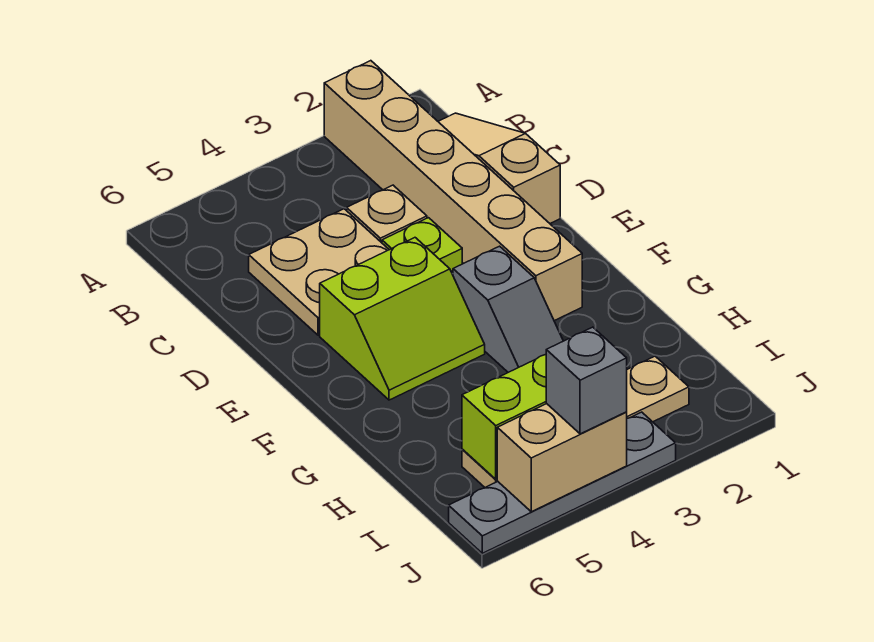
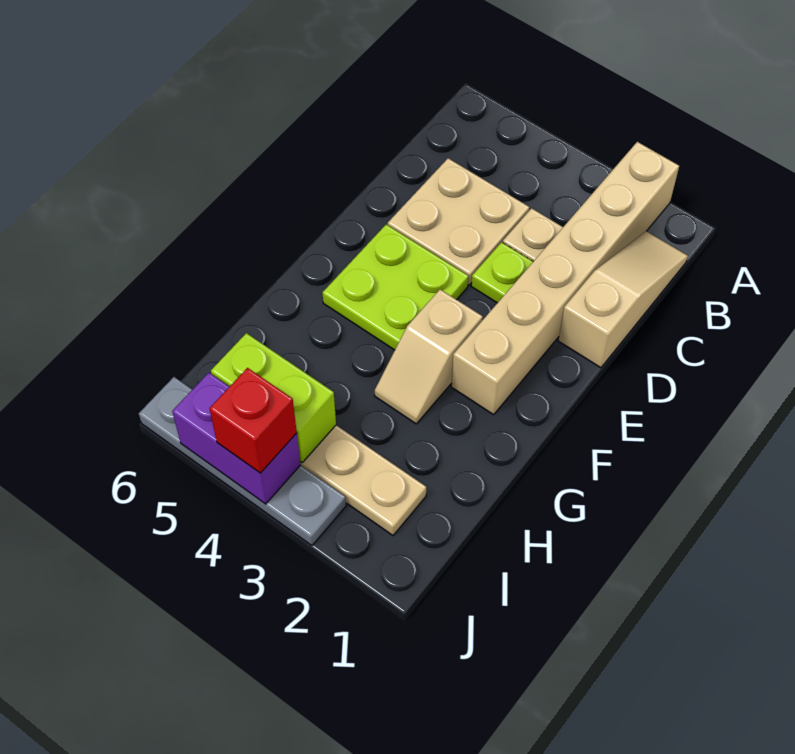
lime slope E4:F5 level 1 top E -> lime plate E4:F5 level 1
grey slope F3:G3 level 1 top F -> tan slope F3:G3 level 1 top F
tan brick J4:J5 level 2 -> purple brick J4:J5 level 2
grey brick J4 level 3 -> red brick J4 level 3

